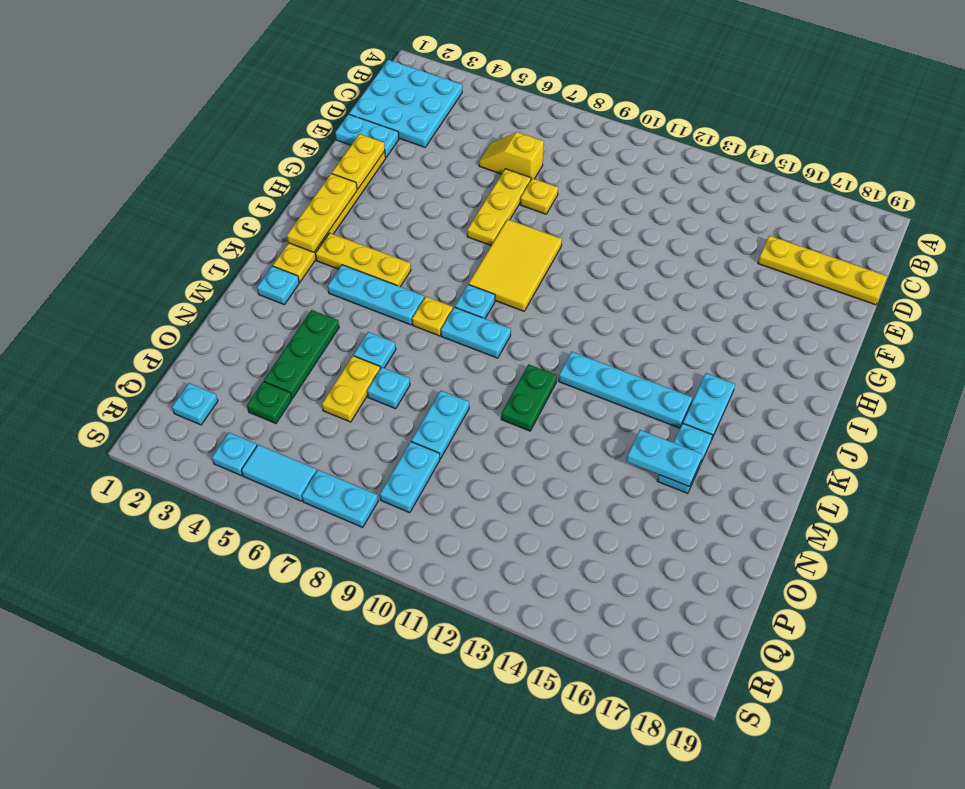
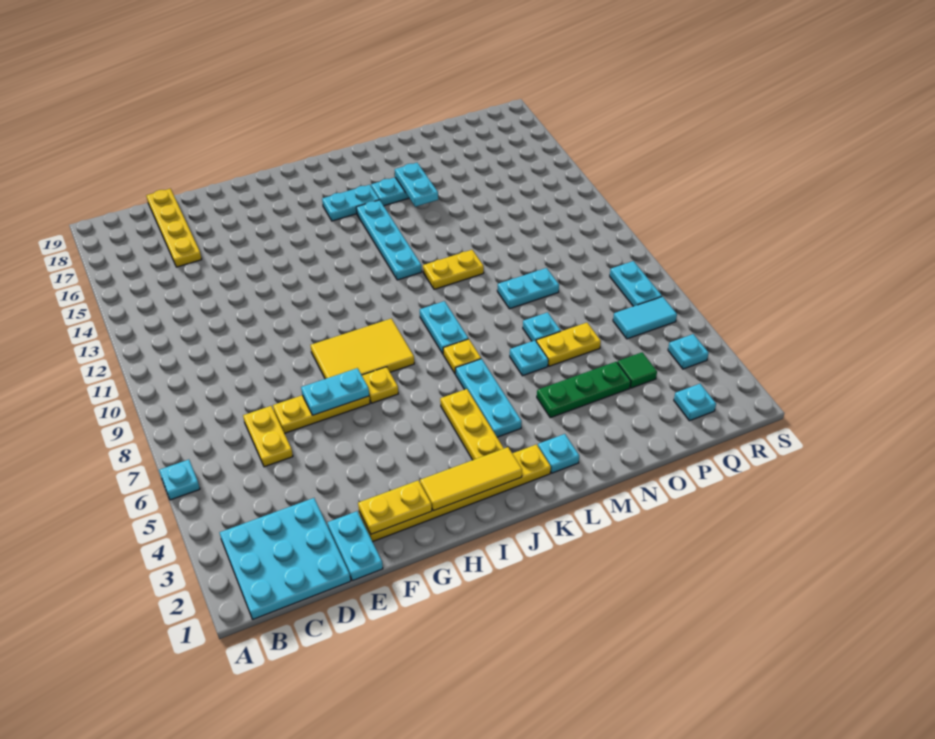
yellow slope D6:D7 level 1 top 7 -> yellow plate D6:D7 level 1
yellow plate E8 level 1 -> yellow plate H7 level 1
yellow plate H2:J2 level 2 -> yellow tile H2:J2 level 2
cyan plate J8 level 1 -> cyan plate A6 level 1
green plate L11:M11 level 1 -> yellow plate L11:M11 level 1
green plate P4 level 1 -> green tile P4 level 1
cyan plate P9:Q9 level 1 -> cyan plate F7:G7 level 2
cyan tile R5:R6 level 1 -> cyan tile Q6:R6 level 1

